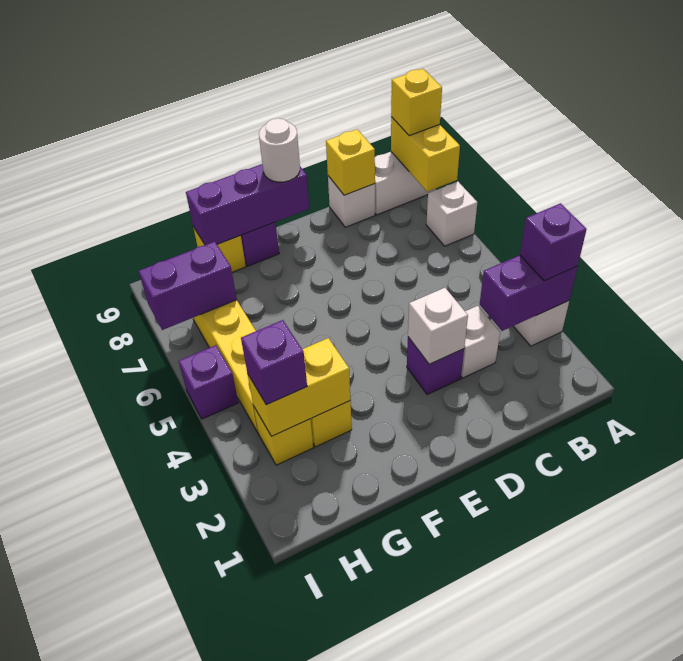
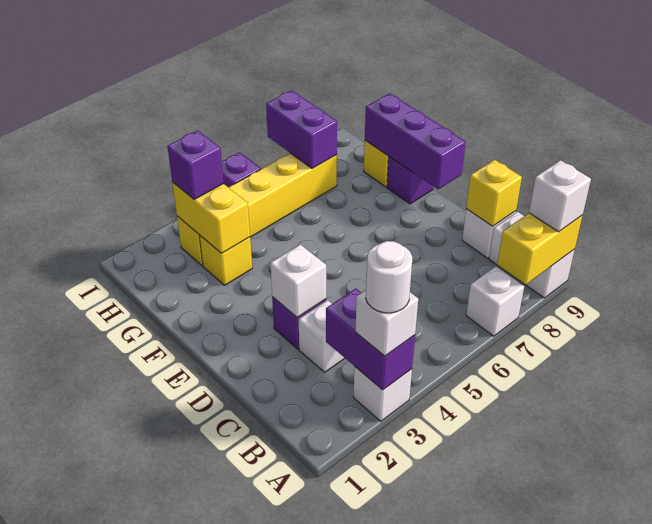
purple brick A3 level 3 -> white brick A3 level 3
yellow brick A9 level 3 -> white brick A9 level 3
white round brick E9 level 3 -> white round brick A3 level 4

